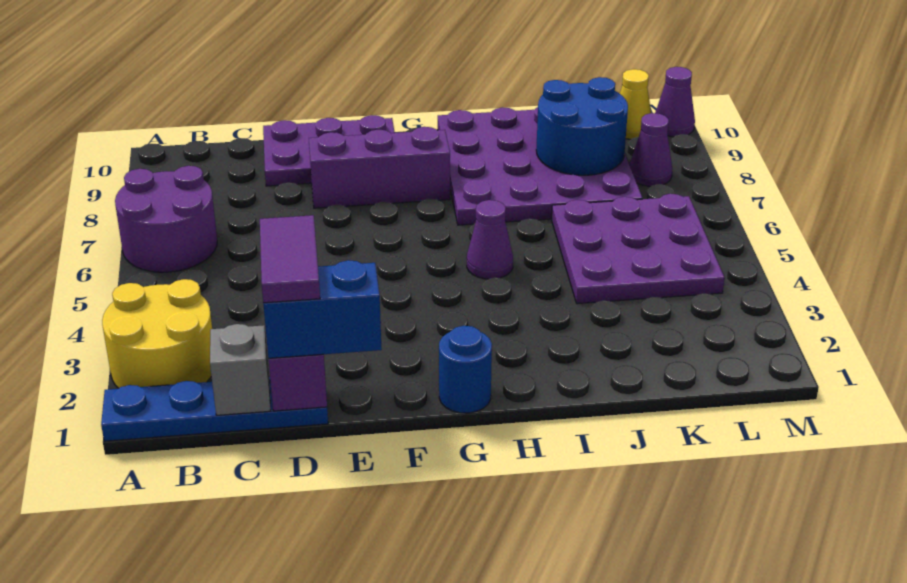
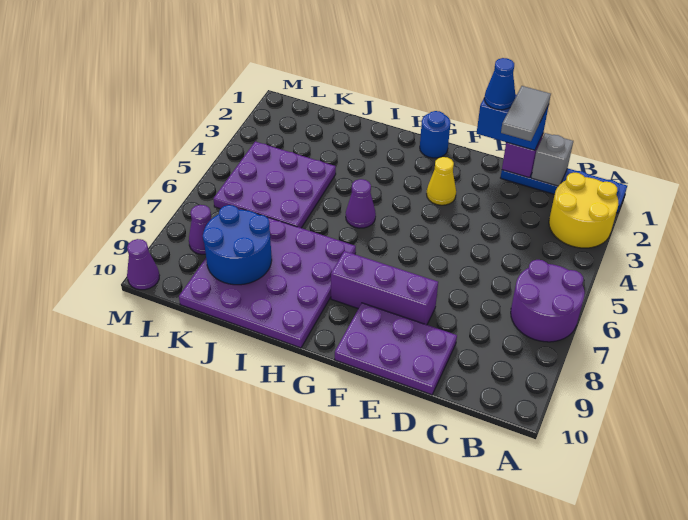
purple tile D1:D2 level 4 -> grey tile D1:D2 level 4
none -> blue cone E1 level 4
yellow cone L10 level 1 -> yellow cone F3 level 1

